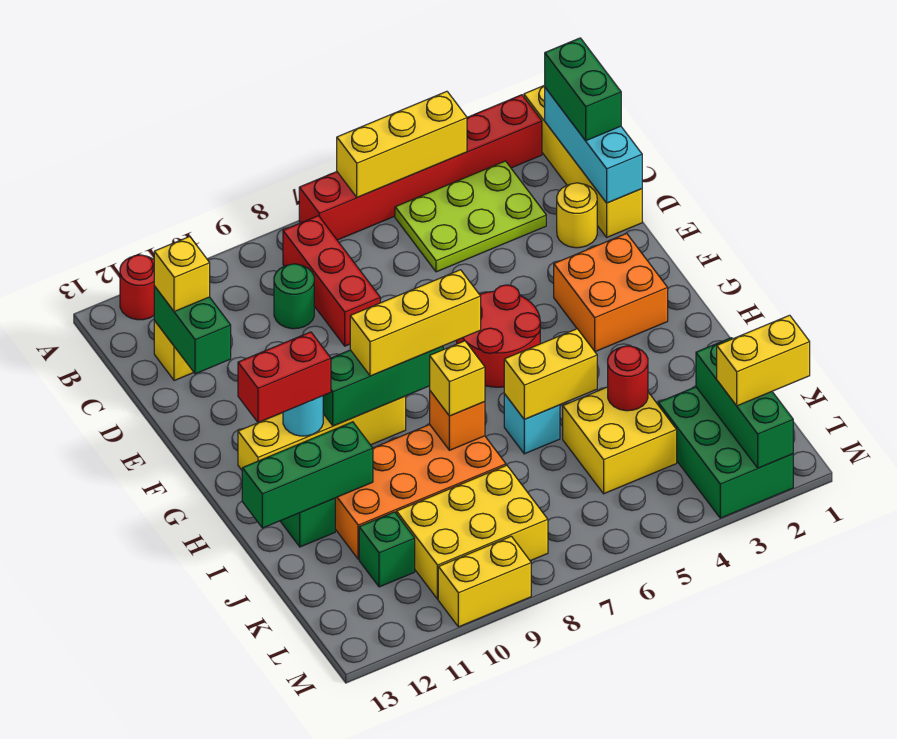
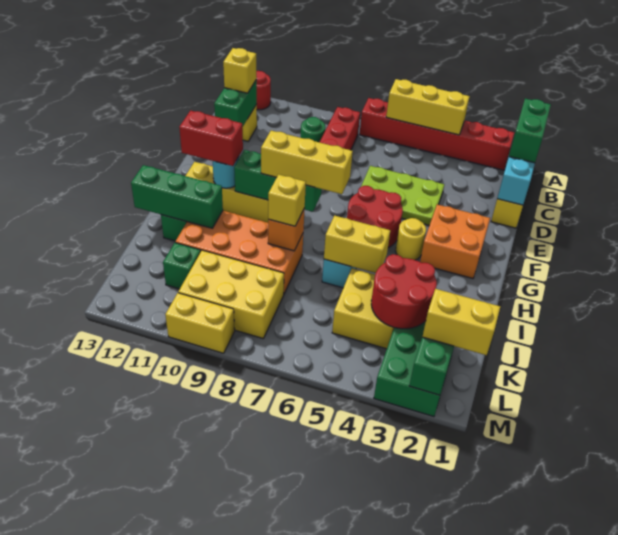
lime plate B3:C5 level 1 -> lime plate D4:E6 level 1
yellow round brick D2 level 1 -> yellow round brick G4 level 1
red round brick J4 level 2 -> red round brick J3:K4 level 2

